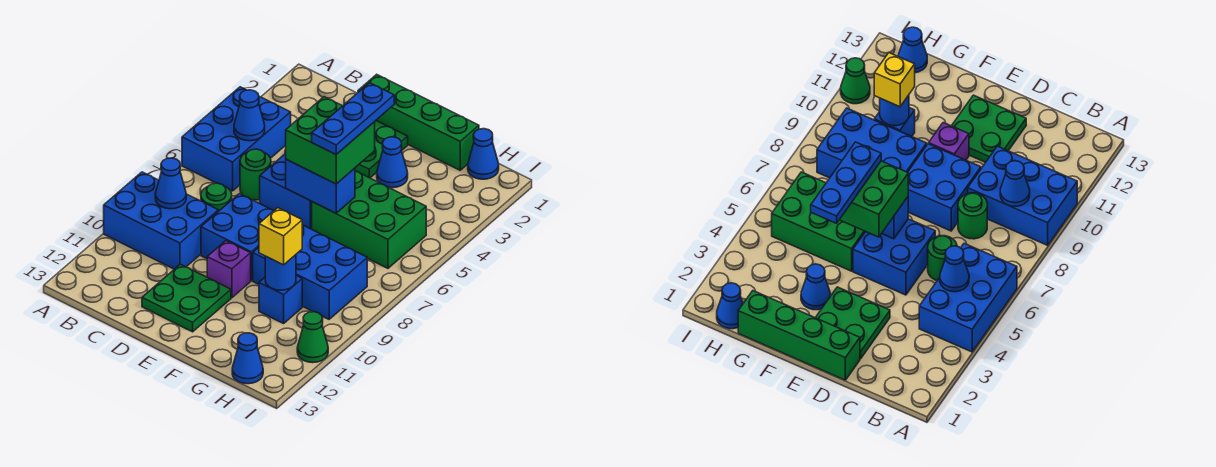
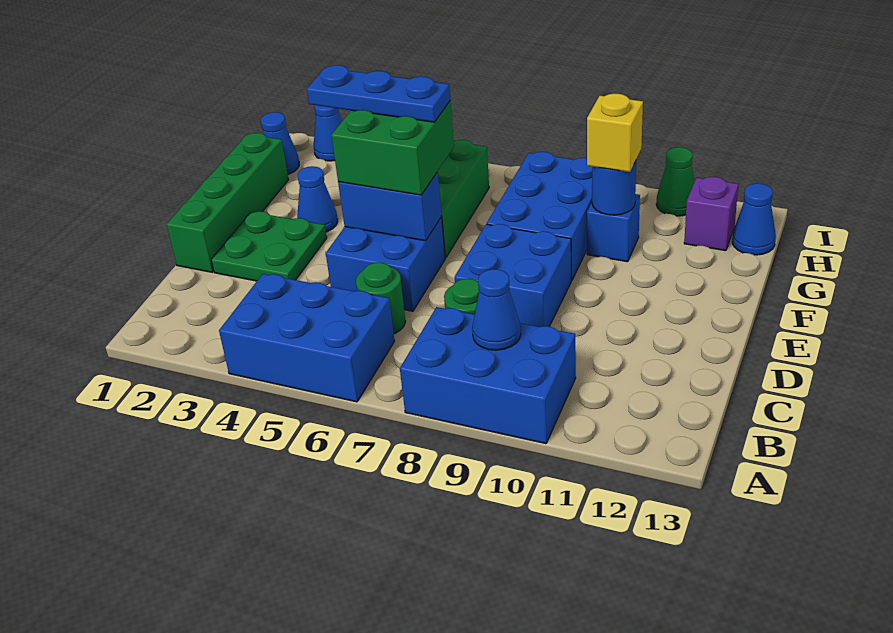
blue brick A9:C10 level 1 -> blue brick A8:B10 level 1
blue cone B5 level 2 -> blue cone I2 level 1
green plate D11:E12 level 1 -> none
blue brick E6:F6 level 2 -> blue brick E5:E6 level 2
purple brick E10 level 1 -> purple brick H12 level 1

